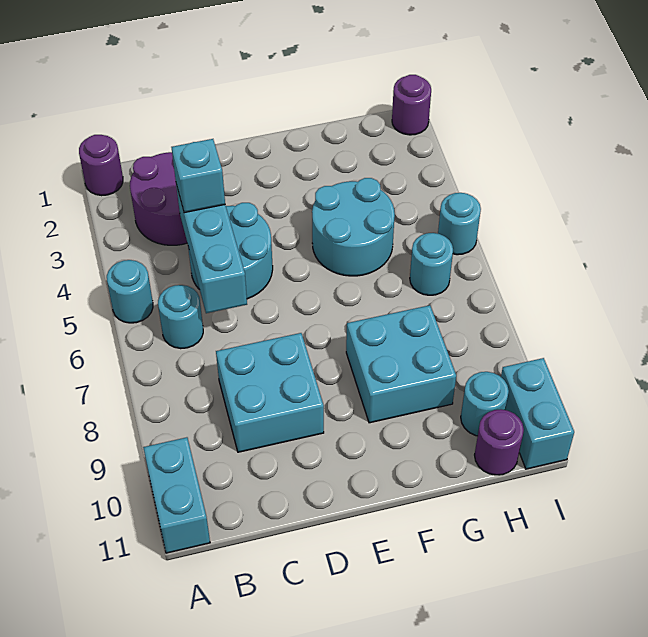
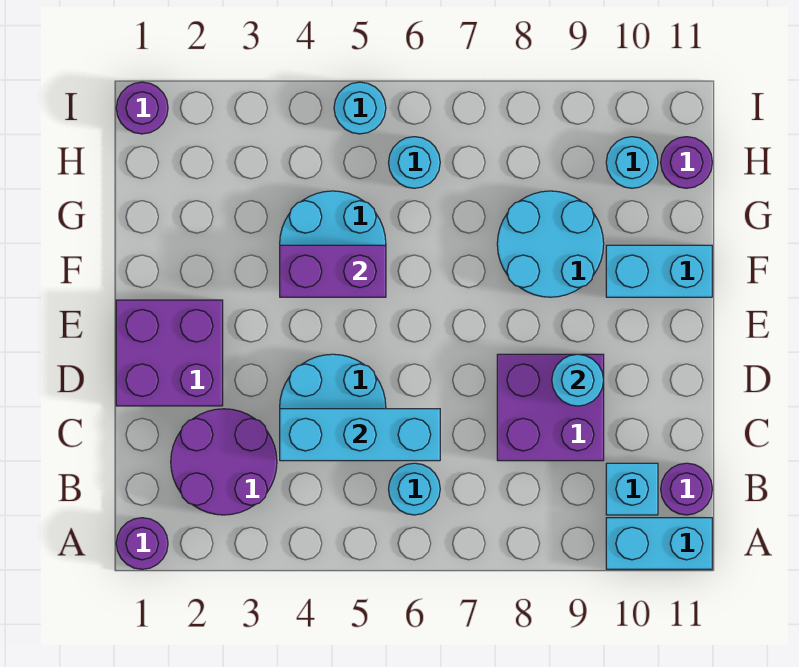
cyan round brick A5 level 1 -> cyan round brick D9 level 2
none -> purple round brick B11 level 1
cyan brick C4 level 3 -> cyan brick B10 level 1
cyan brick C8:D9 level 1 -> purple brick C8:D9 level 1
none -> purple brick D1:E2 level 1
none -> purple brick F4:F5 level 2
cyan brick F8:G9 level 1 -> cyan round brick F8:G9 level 1
cyan brick I10:I11 level 1 -> cyan brick F10:F11 level 1

